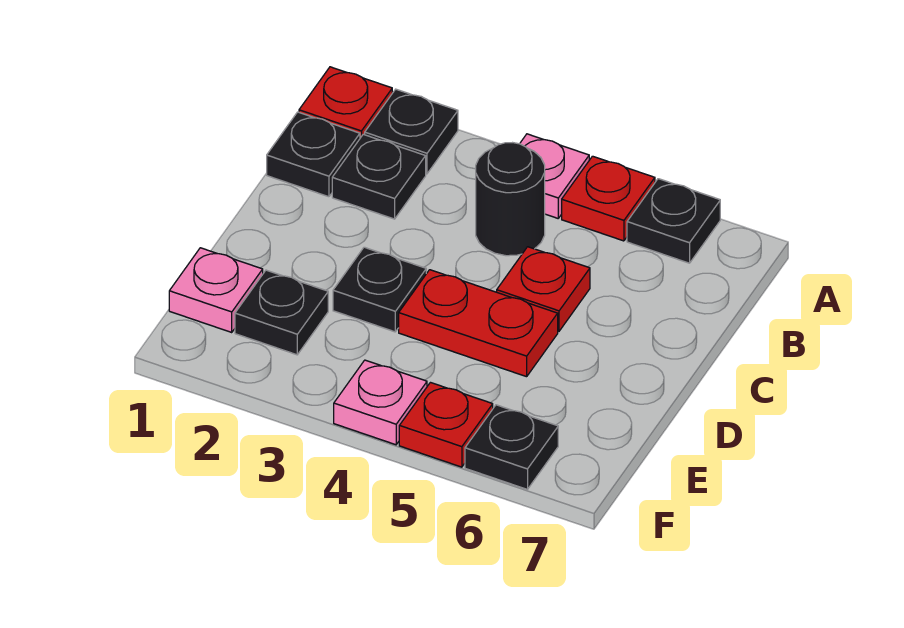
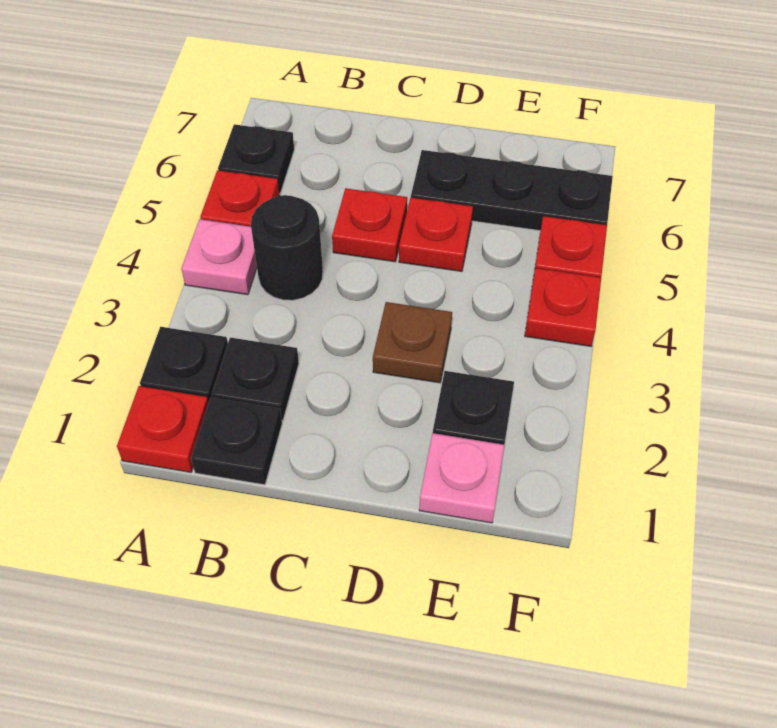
black plate D3 level 1 -> brown plate D3 level 1
red plate D4:D5 level 1 -> red plate D5 level 1
pink plate F4 level 1 -> red plate F4 level 1
black plate F6 level 1 -> black plate D6:F6 level 1

